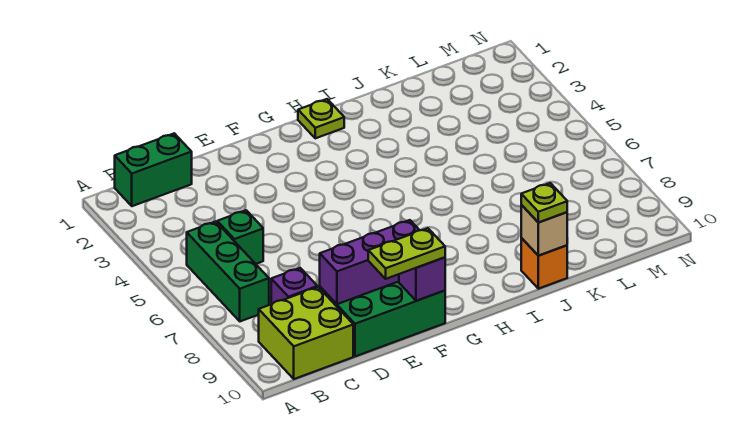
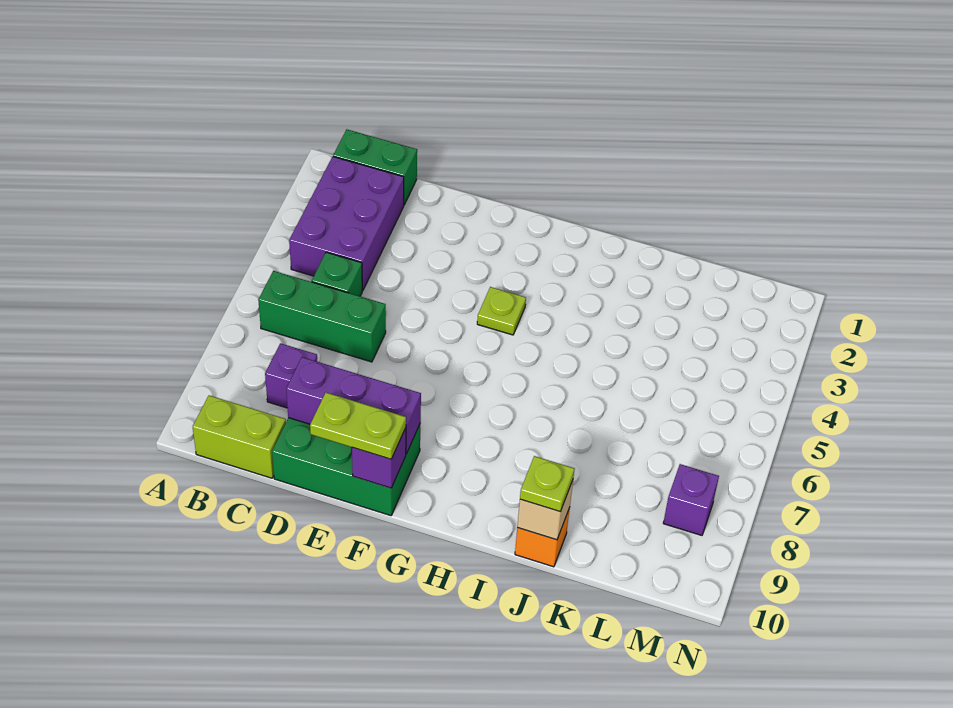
none -> purple brick B2:C4 level 1
green brick B5:B7 level 1 -> green brick B6:D6 level 1
lime brick B9:C10 level 1 -> lime brick B10:C10 level 1
lime plate H1 level 1 -> lime plate G4 level 1
none -> purple brick M8 level 1

